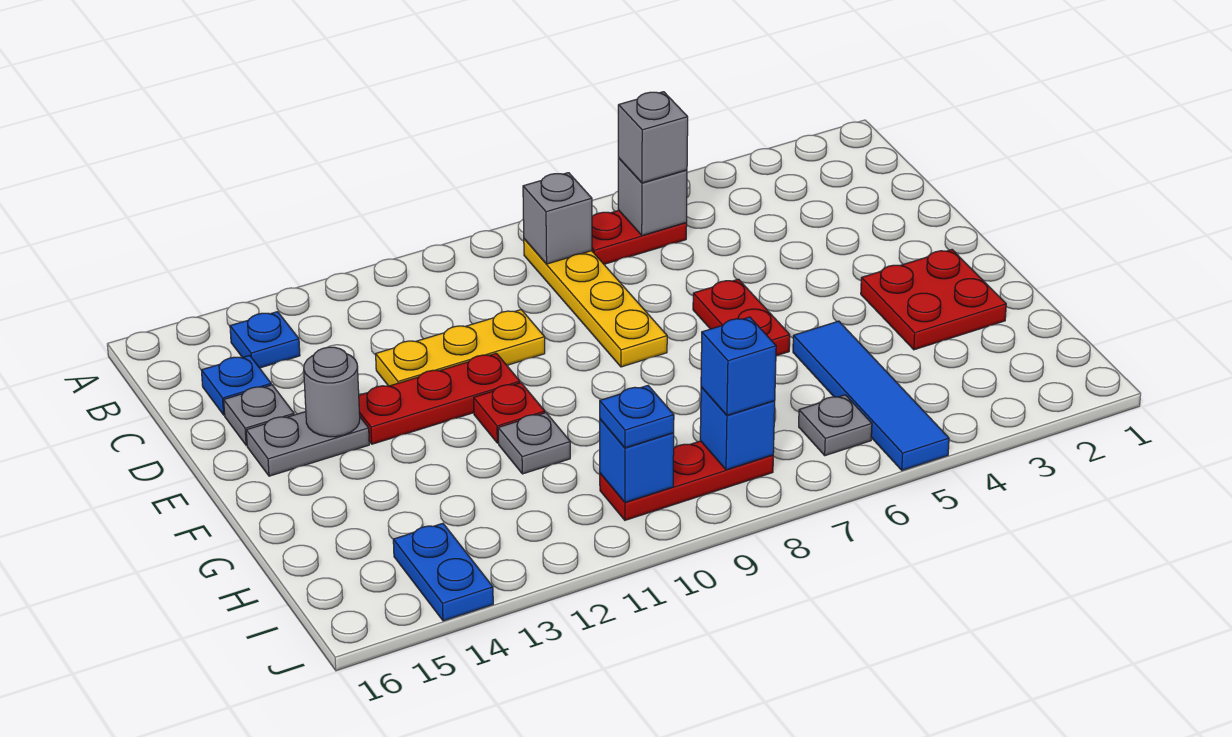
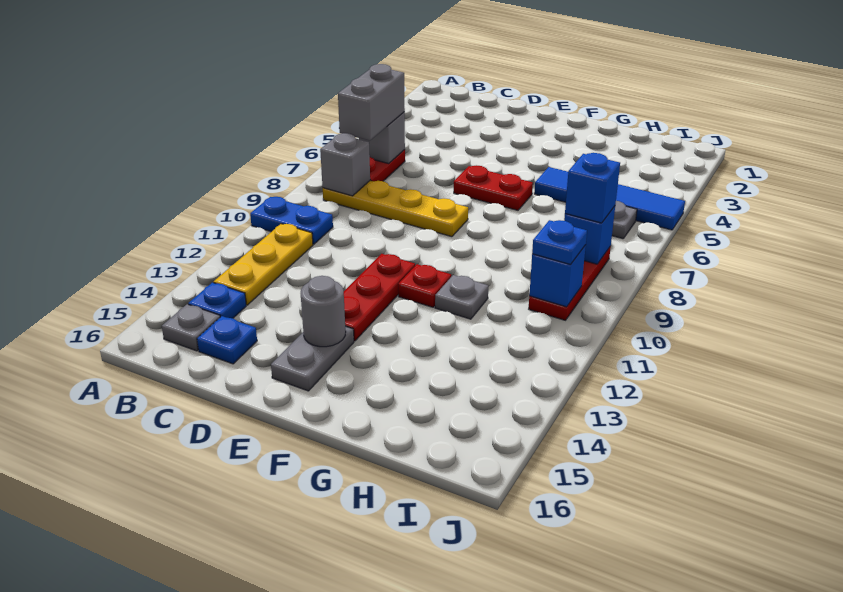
grey brick B6 level 3 -> grey brick B6:B7 level 3
yellow plate D10:D12 level 1 -> yellow plate B11:B13 level 1
grey plate D15 level 1 -> grey plate B15 level 1
red plate F2:G3 level 1 -> none
blue plate I14:J14 level 1 -> blue plate A10:B10 level 1

